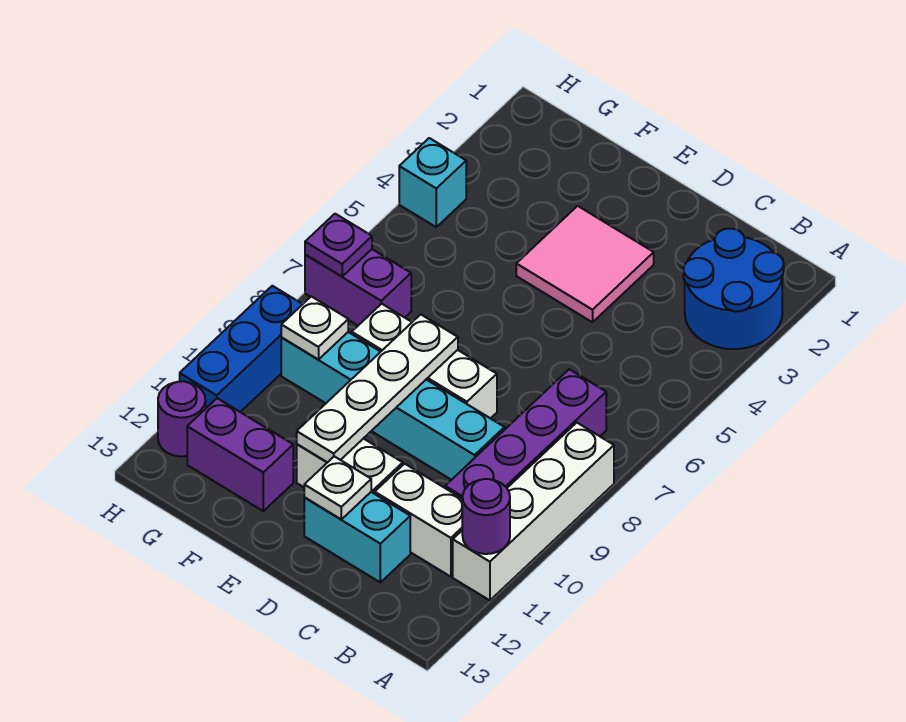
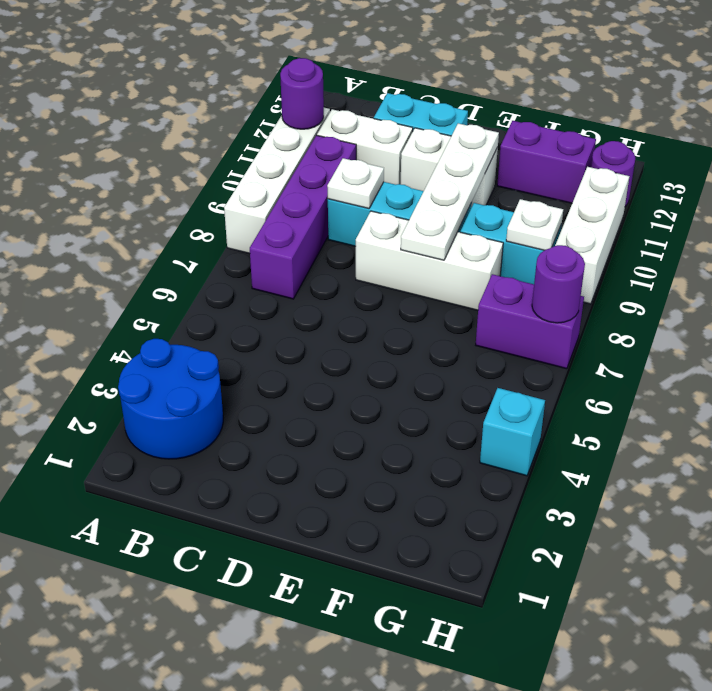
pink tile D3:E4 level 1 -> none
white plate D12 level 2 -> white plate C9 level 2
purple plate H7 level 2 -> purple round brick H7 level 2
blue brick H9:H11 level 1 -> white brick H9:H11 level 1

